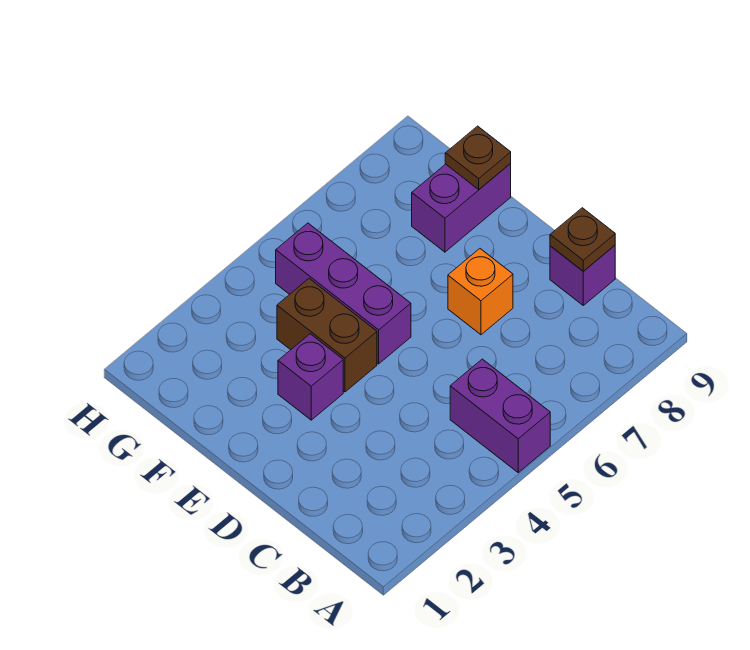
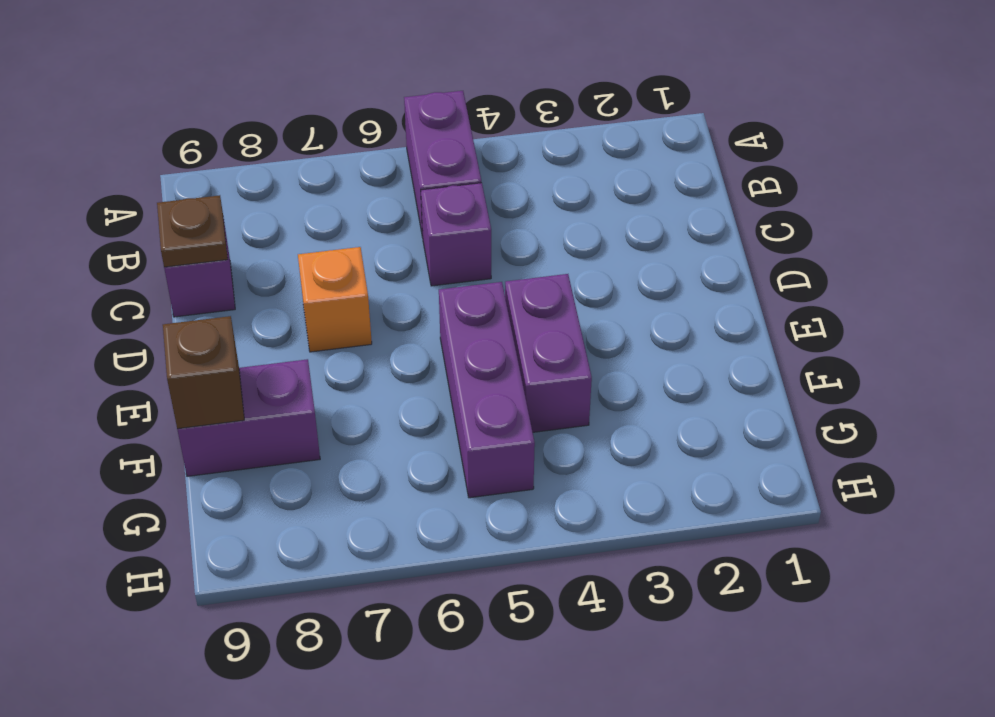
purple brick E3 level 1 -> purple brick C5 level 1
brown brick E4:F4 level 1 -> purple brick E4:F4 level 1
brown plate F9 level 2 -> brown brick F9 level 2

